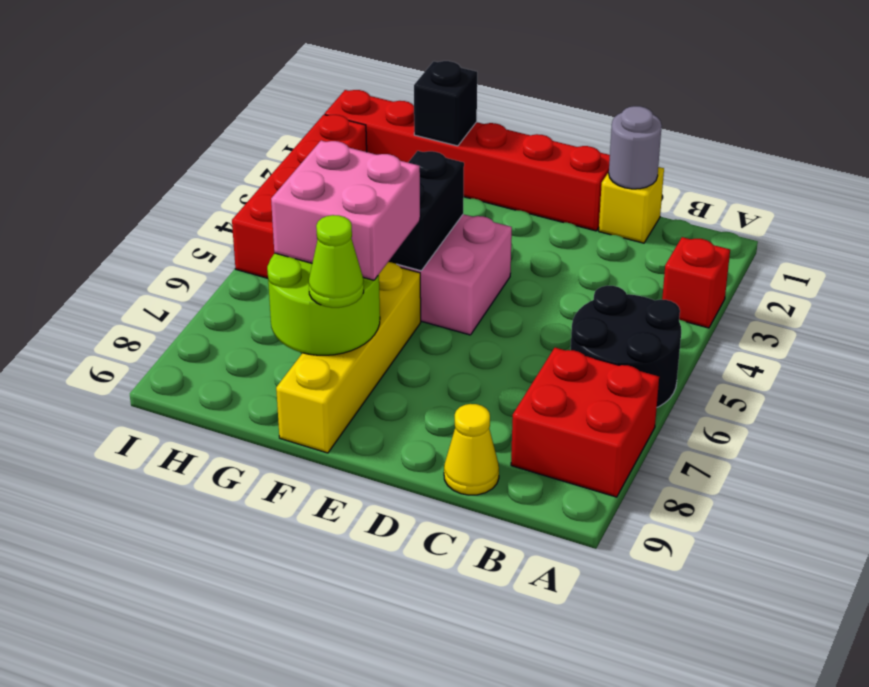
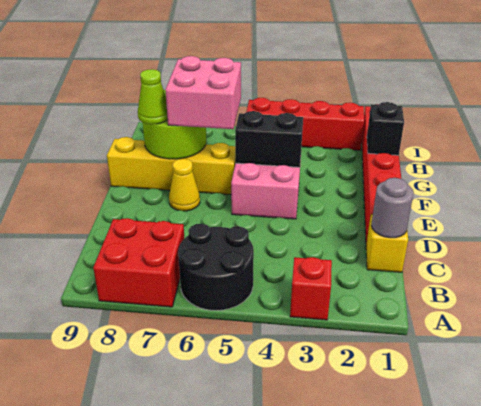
yellow cone C9 level 1 -> yellow cone E7 level 1

